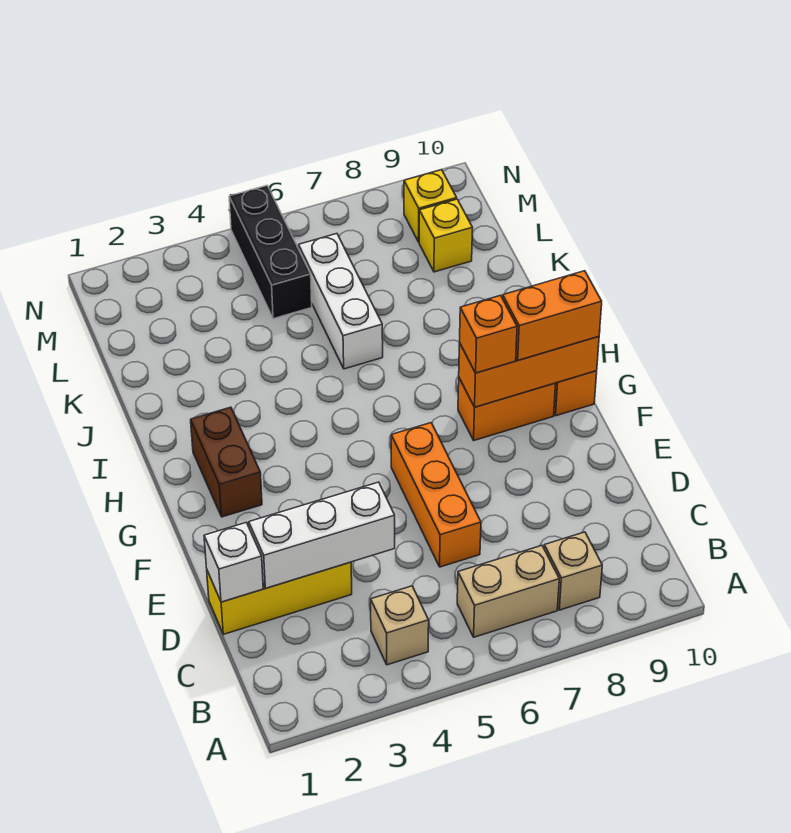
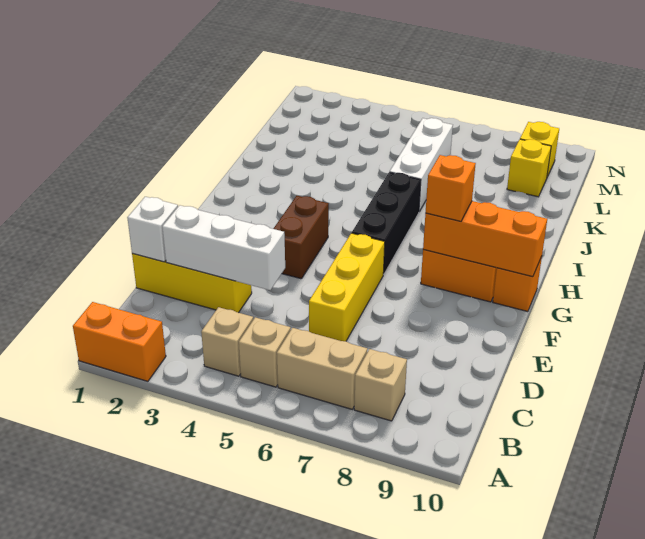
none -> tan brick B5 level 1
orange brick D6:F6 level 1 -> yellow brick D6:F6 level 1
brown brick G2:H2 level 1 -> brown brick F4:G4 level 1
orange brick G9:G10 level 3 -> orange brick A1:A2 level 1
black brick L5:N5 level 1 -> black brick G6:I6 level 1

